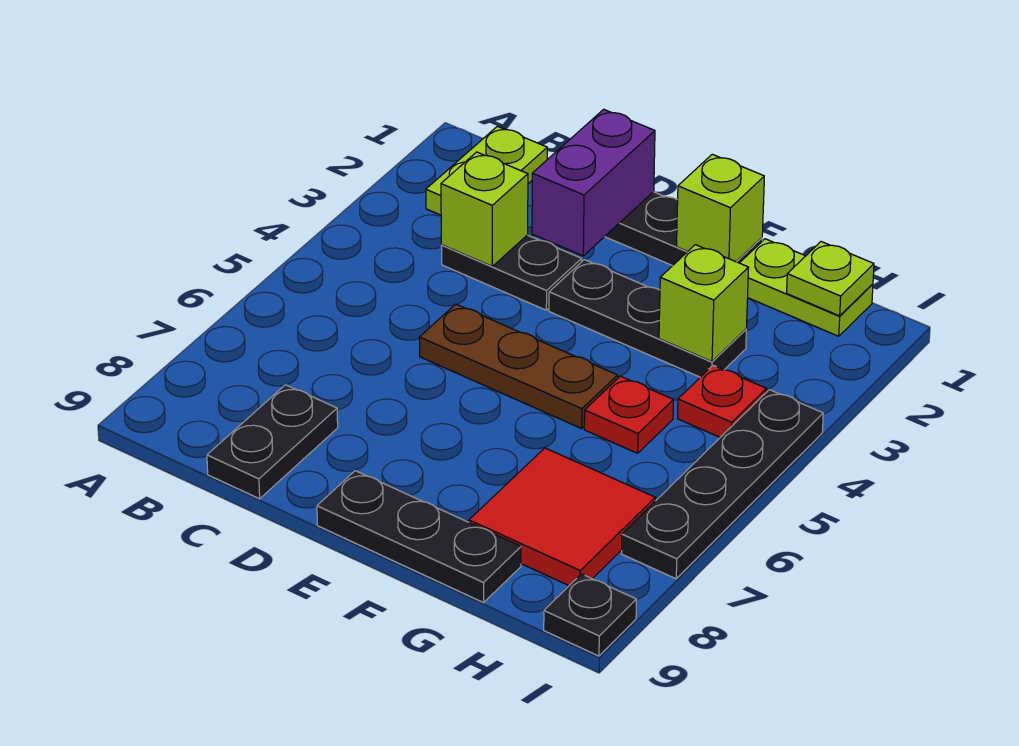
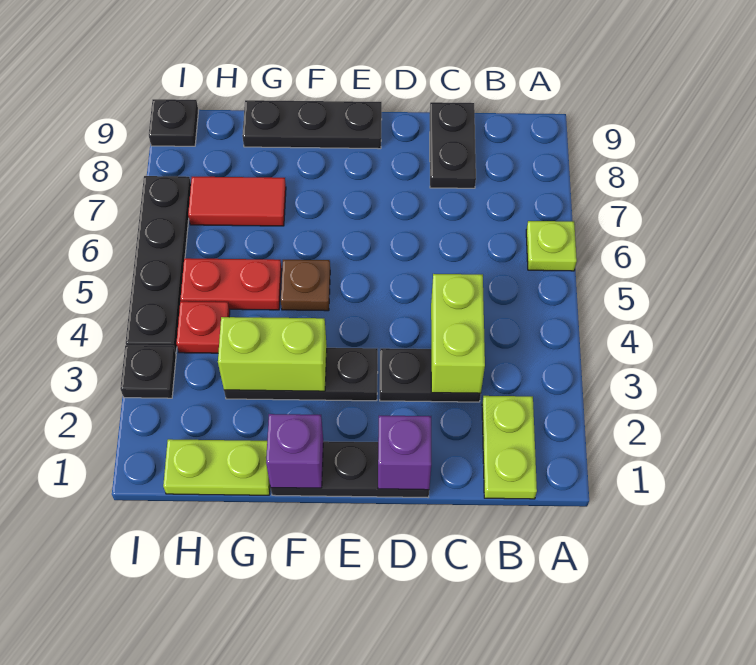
lime brick C3 level 2 -> lime brick C3:C4 level 2
purple brick D1:D2 level 2 -> purple brick D1 level 2
brown plate D5:F5 level 1 -> brown plate F5 level 1
lime brick F1 level 2 -> purple brick F1 level 2
lime brick G3 level 2 -> lime brick F3:G3 level 2
red plate G5 level 1 -> red plate G5:H5 level 1
red tile G7:H8 level 1 -> red tile G7:H7 level 1
lime plate H1 level 2 -> lime plate A6 level 1
none -> black plate I3 level 1

